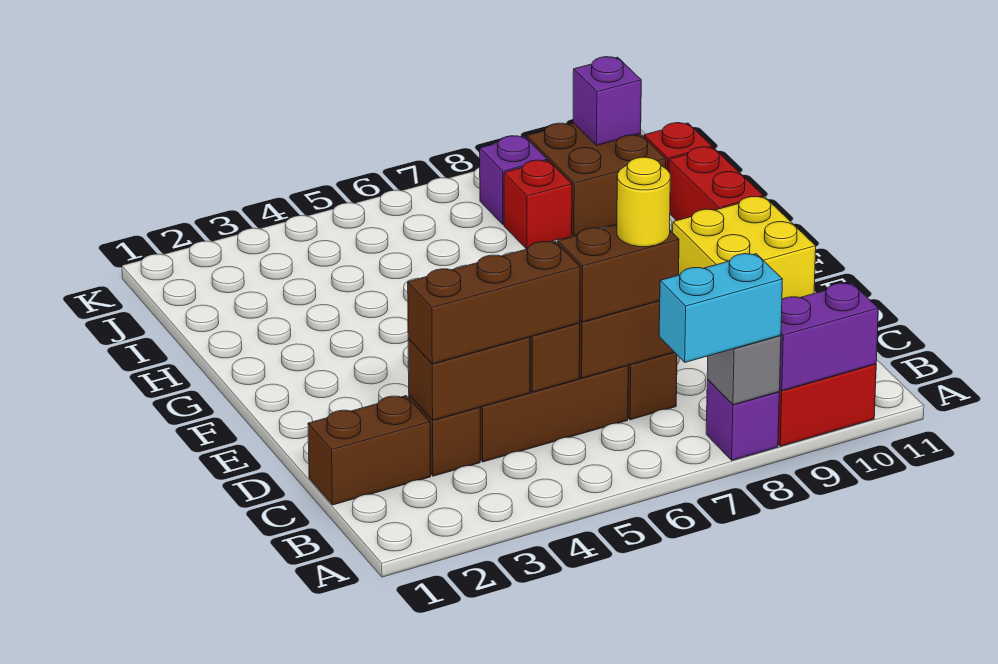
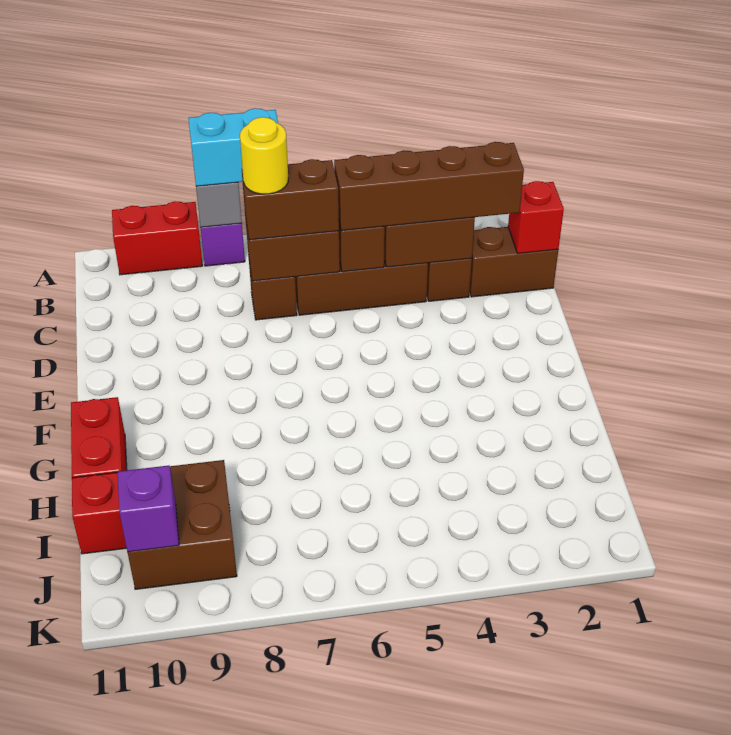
purple brick A9:A10 level 2 -> none
brown brick C3:C5 level 3 -> brown brick C2:C5 level 3
yellow brick E10:F11 level 1 -> none
red brick I8 level 1 -> red brick C1 level 2
purple brick J8 level 1 -> none

